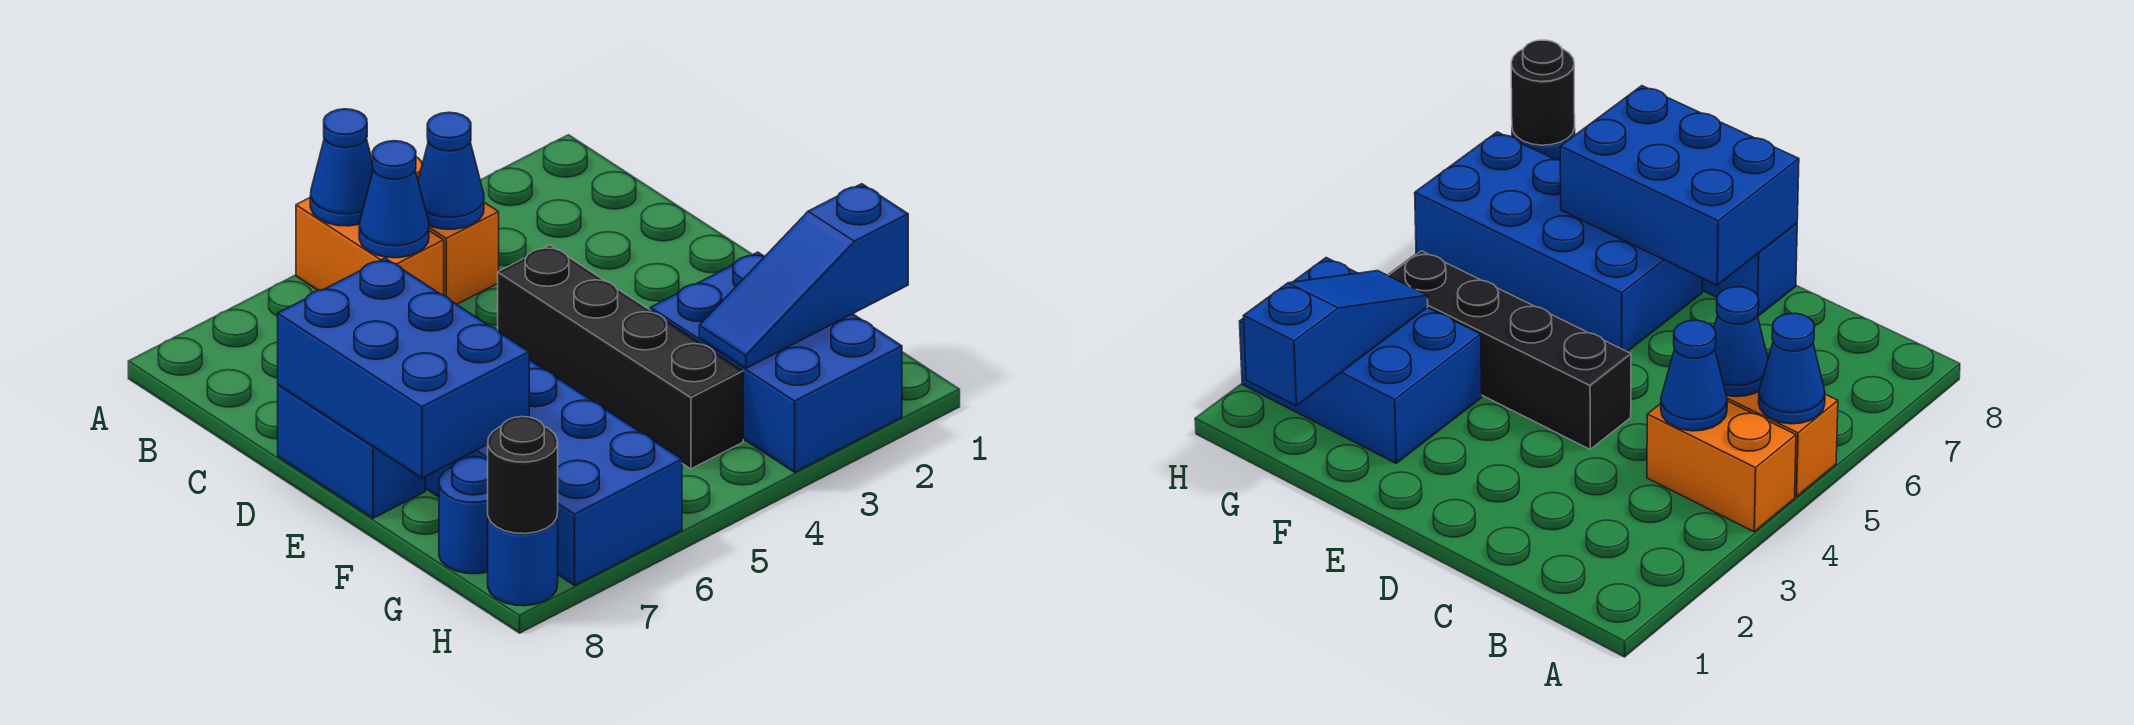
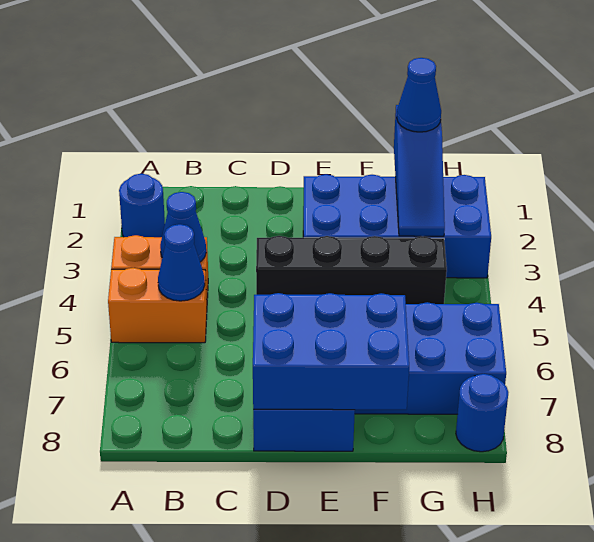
blue cone A5 level 2 -> blue cone G1 level 3
blue brick F2:H3 level 1 -> blue brick E2:H3 level 1
blue round brick G8 level 1 -> blue round brick A2 level 1
black round brick H8 level 2 -> none

